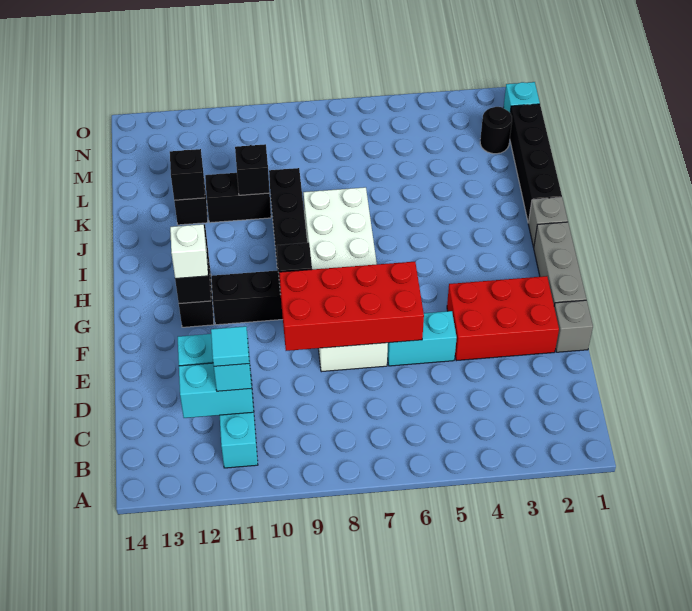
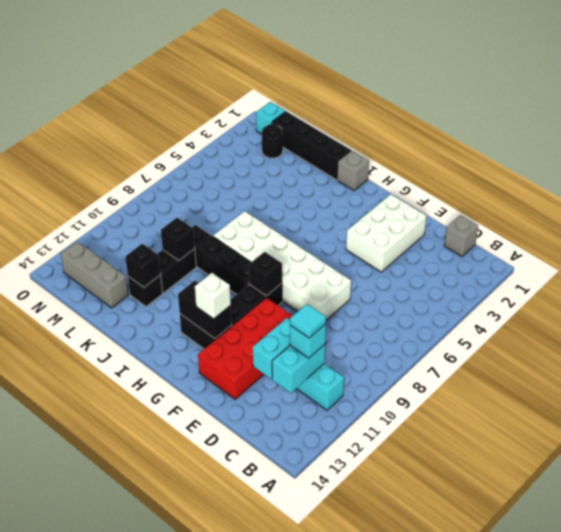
grey brick E1 level 1 -> grey brick C1 level 1
red brick E2:F4 level 1 -> white brick E2:F4 level 1
cyan brick E5:E6 level 1 -> none
red brick E6:F9 level 2 -> red brick E10:F13 level 1
grey brick F1:H1 level 1 -> grey brick L13:N13 level 1

